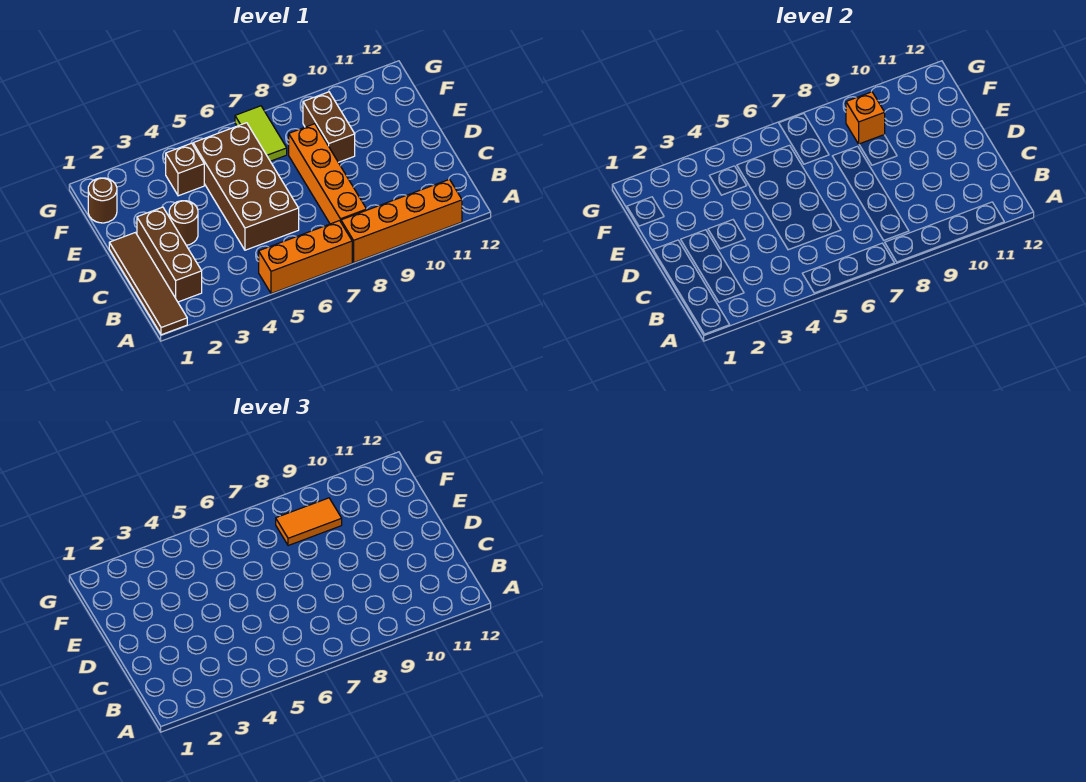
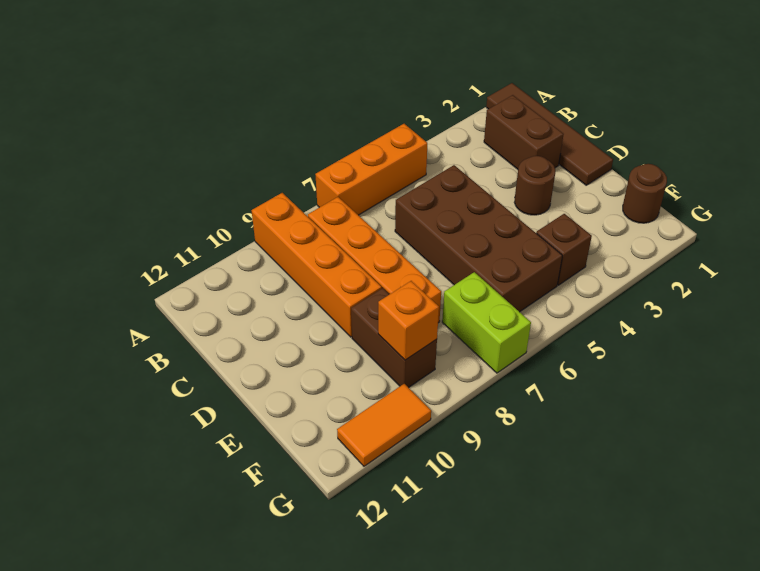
orange brick A8:A11 level 1 -> orange brick A9:D9 level 1
brown brick B2:D2 level 1 -> brown brick B2:C2 level 1
lime tile F7:G7 level 1 -> lime brick F7:G7 level 1
orange tile F8:F9 level 3 -> orange tile G10:G11 level 1

